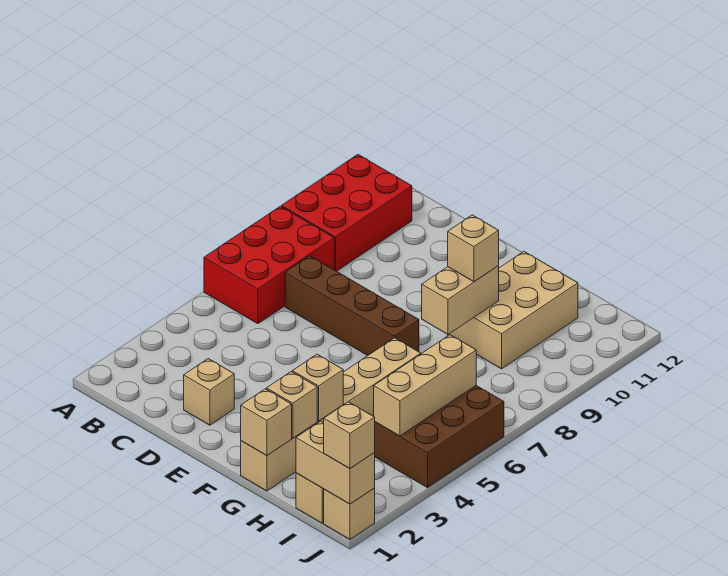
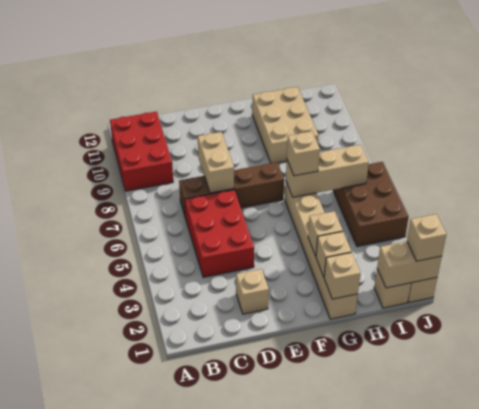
red brick A6:B8 level 1 -> red brick C4:D6 level 1
tan brick G8:G9 level 2 -> tan brick D7:D8 level 2
tan brick G9 level 3 -> tan brick G6 level 3
tan brick I4:I6 level 2 -> tan brick G6:I6 level 2

